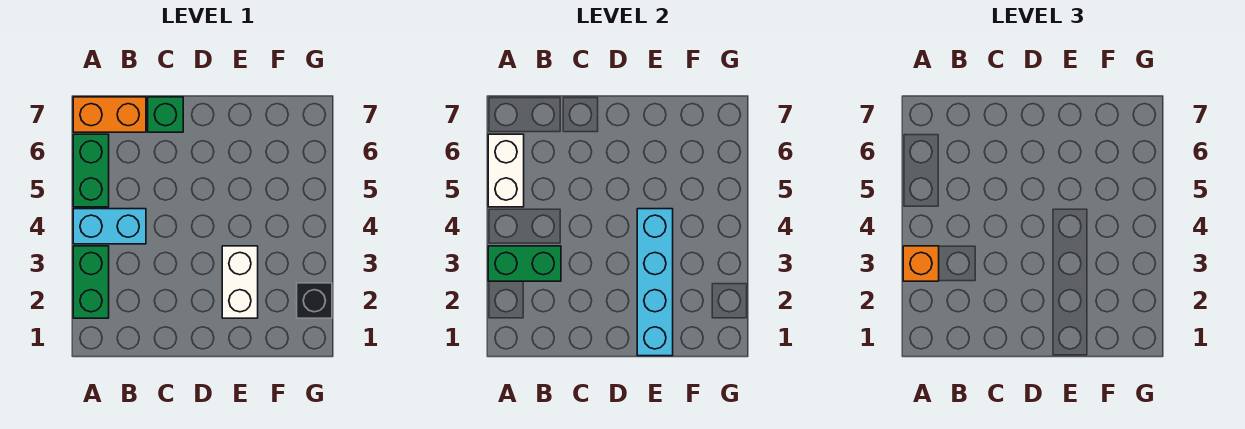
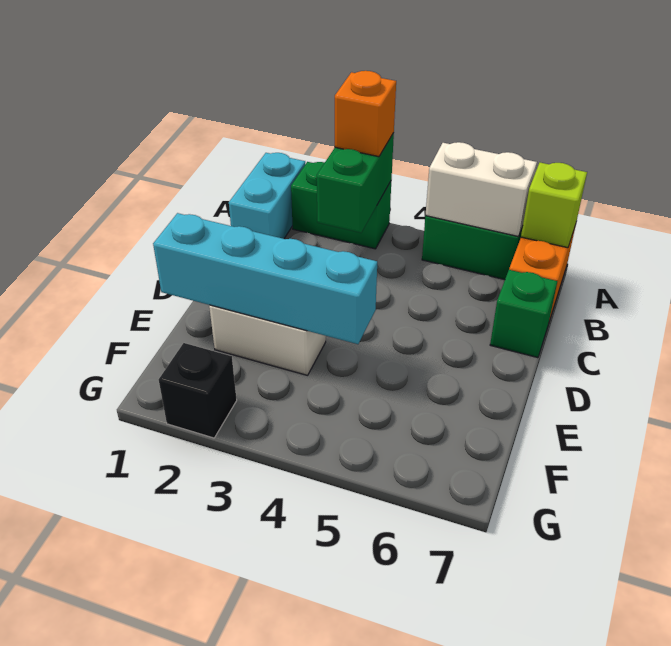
cyan brick A4:B4 level 1 -> cyan brick A1:B1 level 1
none -> lime brick A7 level 2

